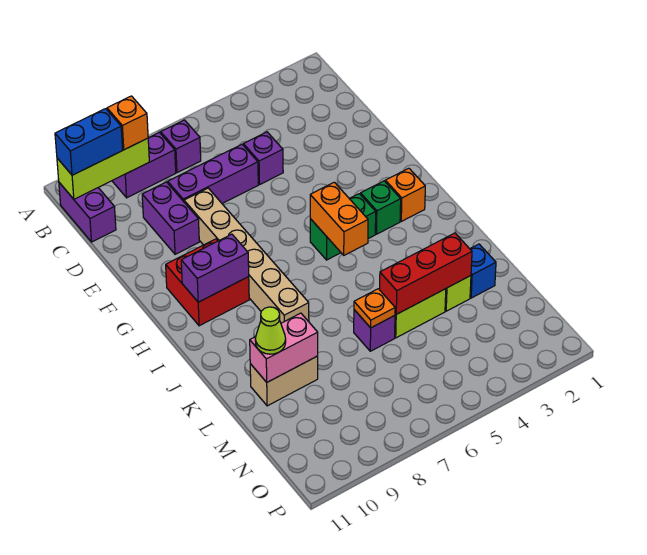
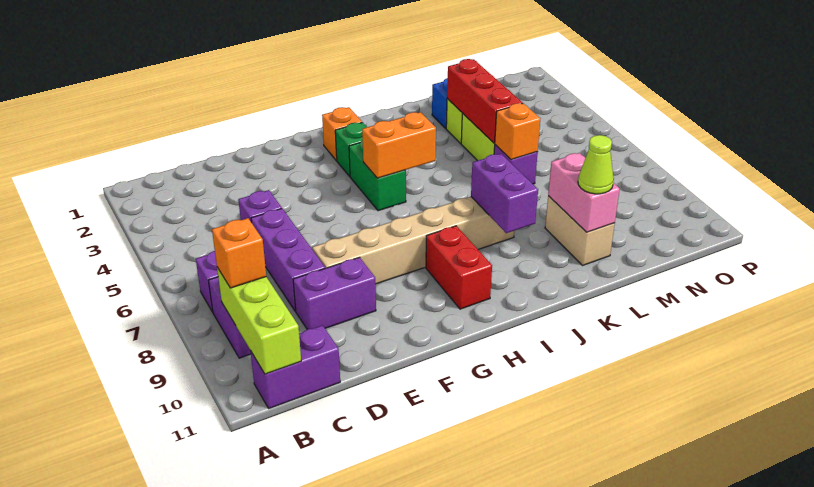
blue brick B10:B11 level 3 -> none
red brick G9:H10 level 1 -> red brick H9:H10 level 1
purple brick H9:H10 level 2 -> purple brick J8:J9 level 2
orange plate L6 level 2 -> orange brick L6 level 2

